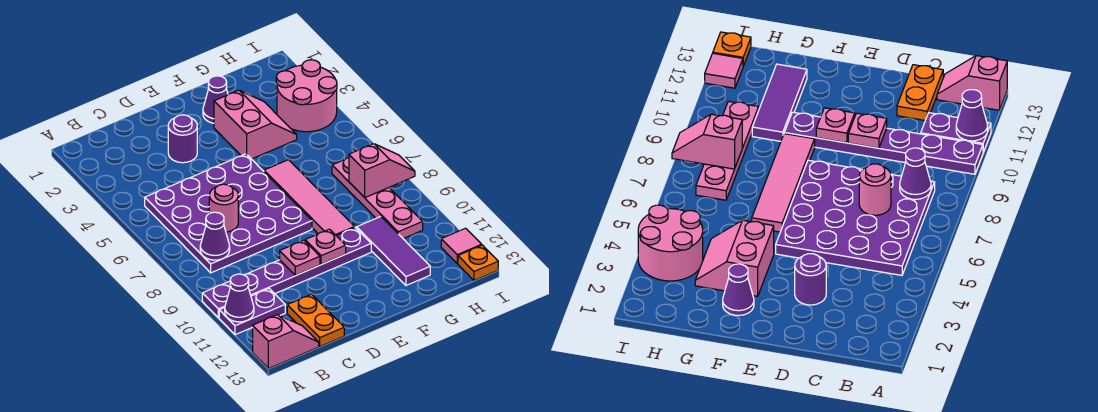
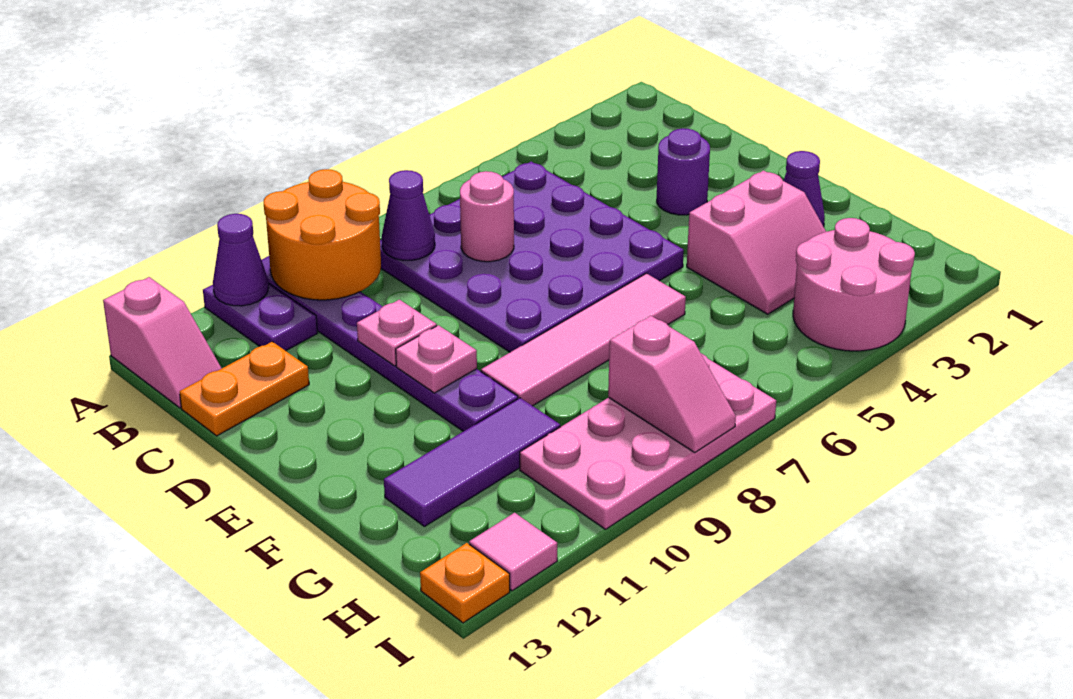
none -> orange round brick A9:B10 level 2
pink plate H7:H10 level 1 -> pink plate H7:I10 level 1

